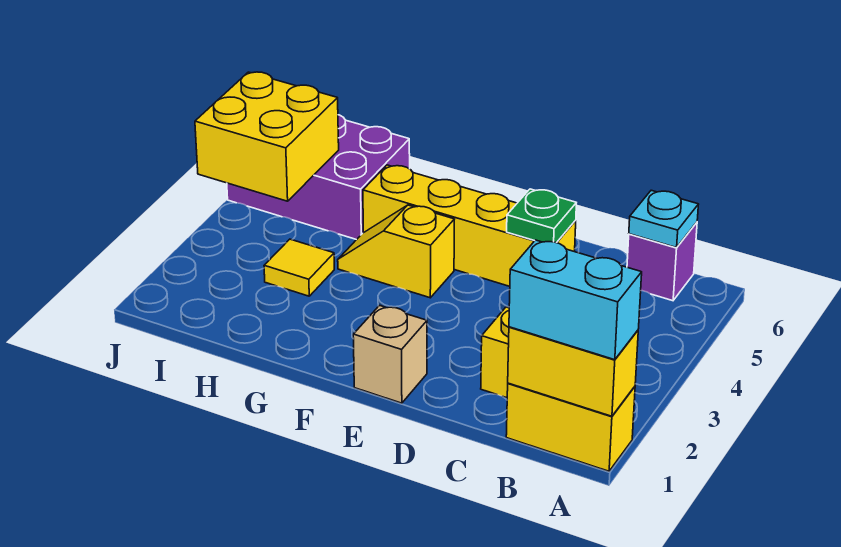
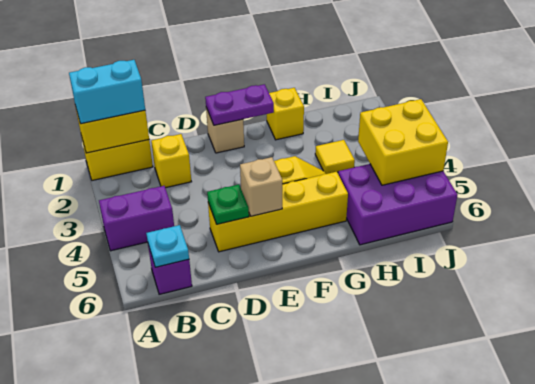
none -> purple brick A4:B4 level 1
none -> purple plate E1:F1 level 2
none -> tan brick E5 level 2
none -> yellow brick G1 level 1

